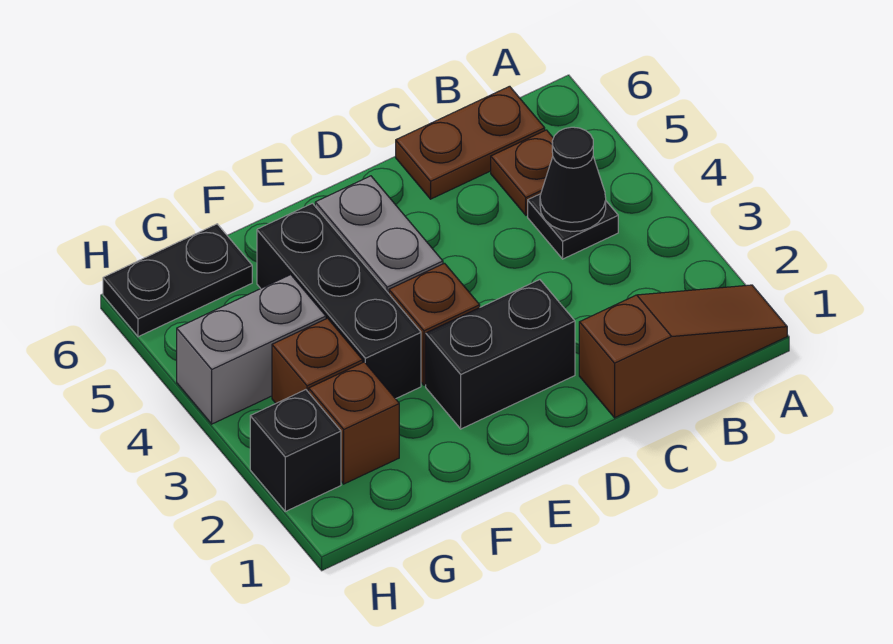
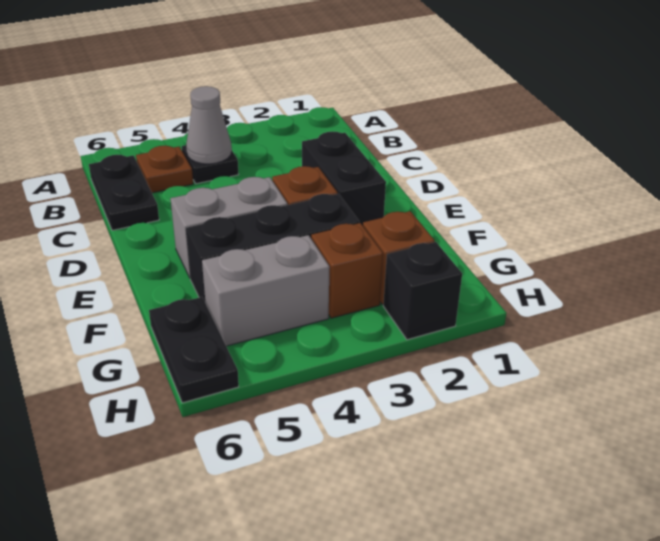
brown slope A1:C1 level 1 top C -> none
black cone B4 level 2 -> grey cone B4 level 2
brown plate B6:C6 level 1 -> black plate B6:C6 level 1
grey brick G4:H4 level 1 -> grey brick G4:G5 level 1

